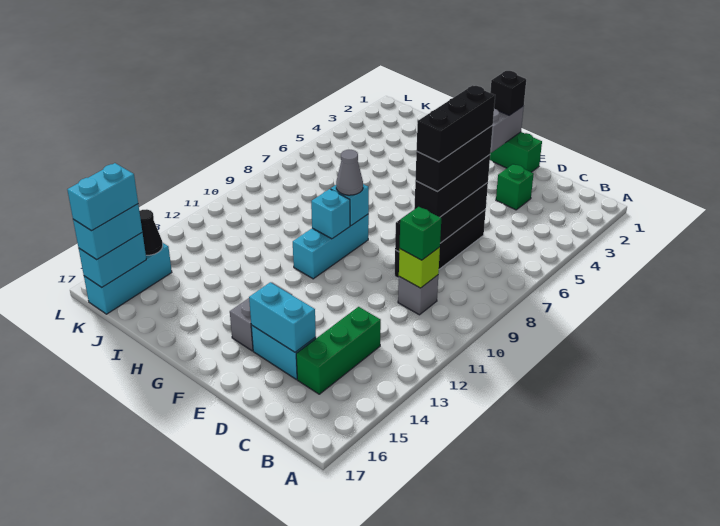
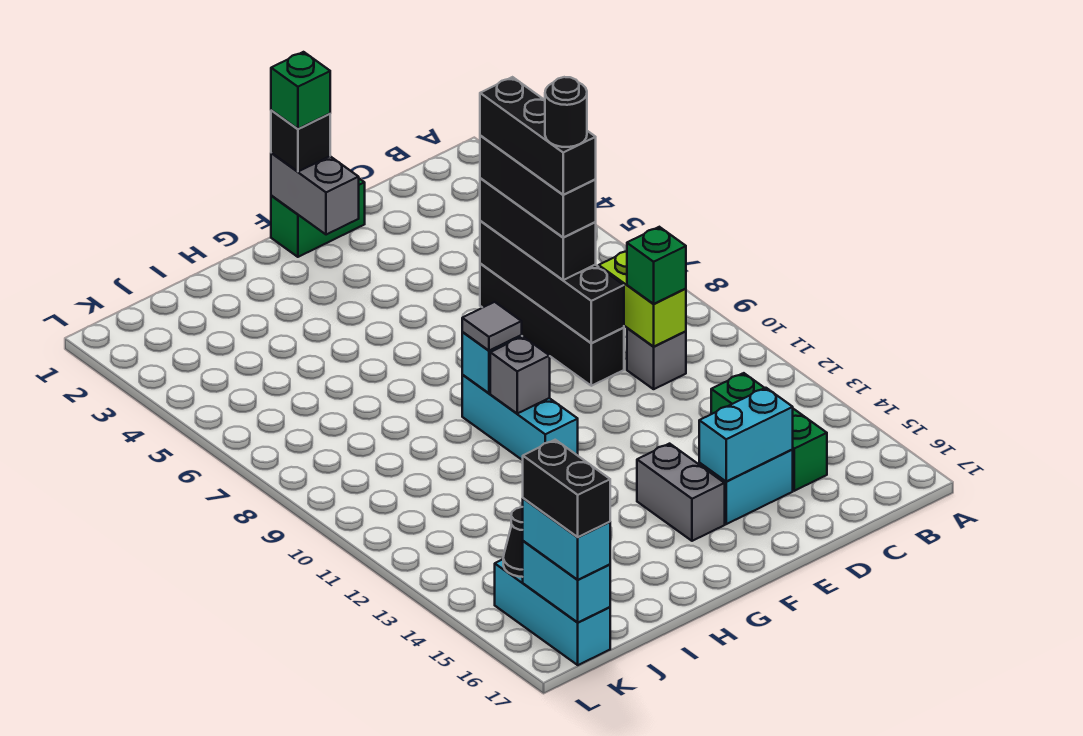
lime brick C10 level 2 -> lime brick C9:C10 level 2
green brick D3 level 1 -> green brick F1 level 4
none -> black round brick D8 level 6
grey cone G9 level 3 -> grey tile G9 level 3
cyan brick G10 level 2 -> grey brick G10 level 2
cyan brick K16:K17 level 4 -> black brick K16:K17 level 4

